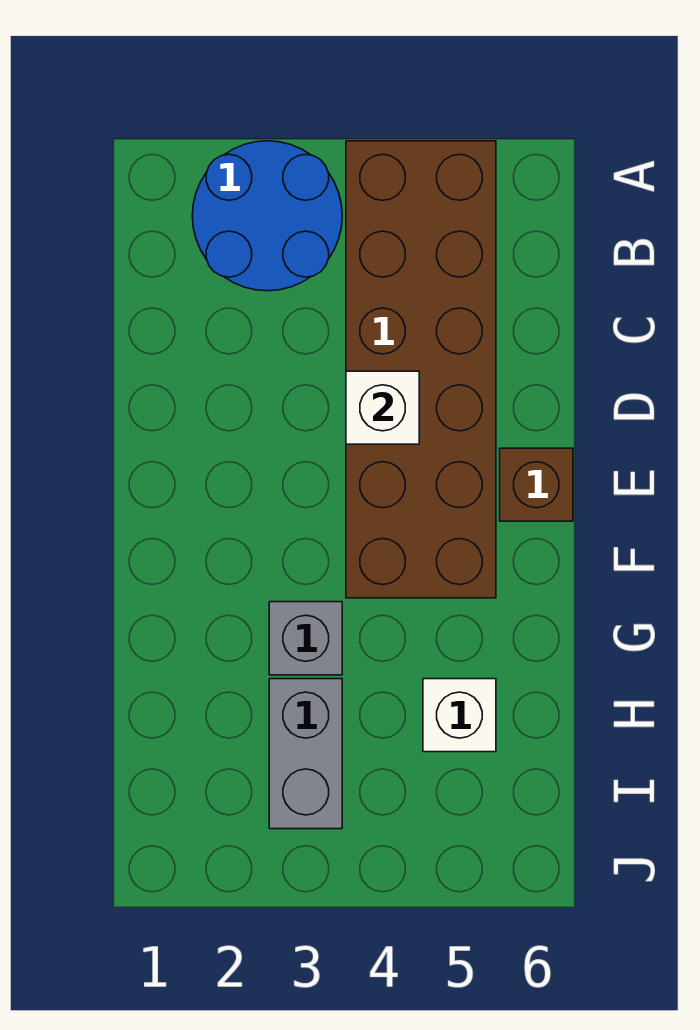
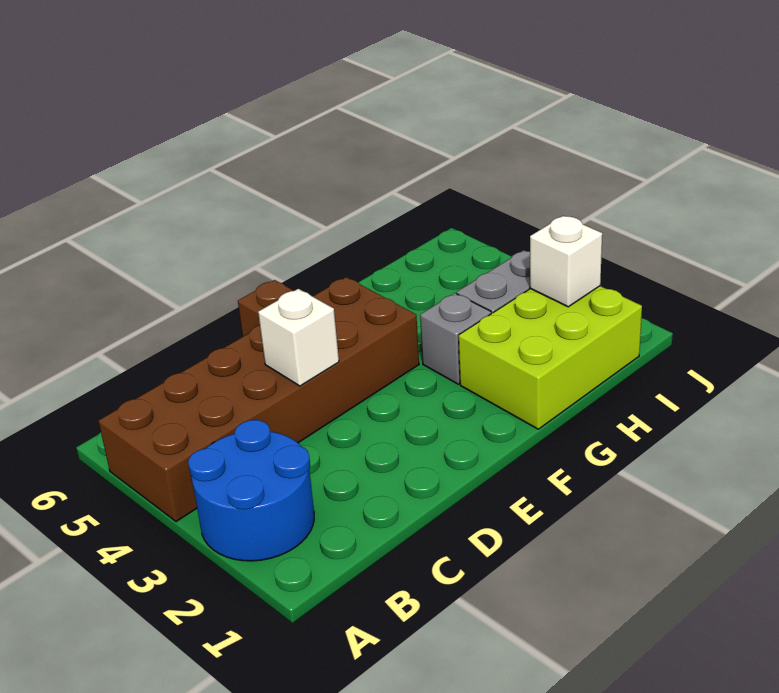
none -> lime brick G1:I2 level 1
white brick H5 level 1 -> white brick I2 level 2

